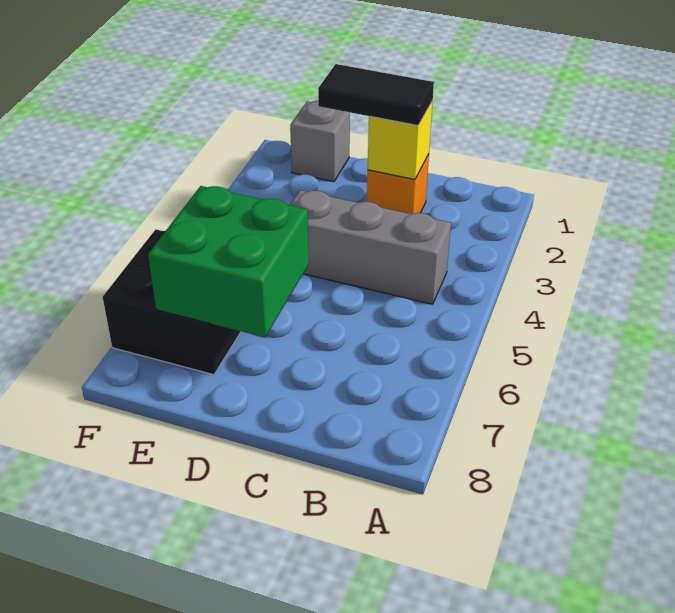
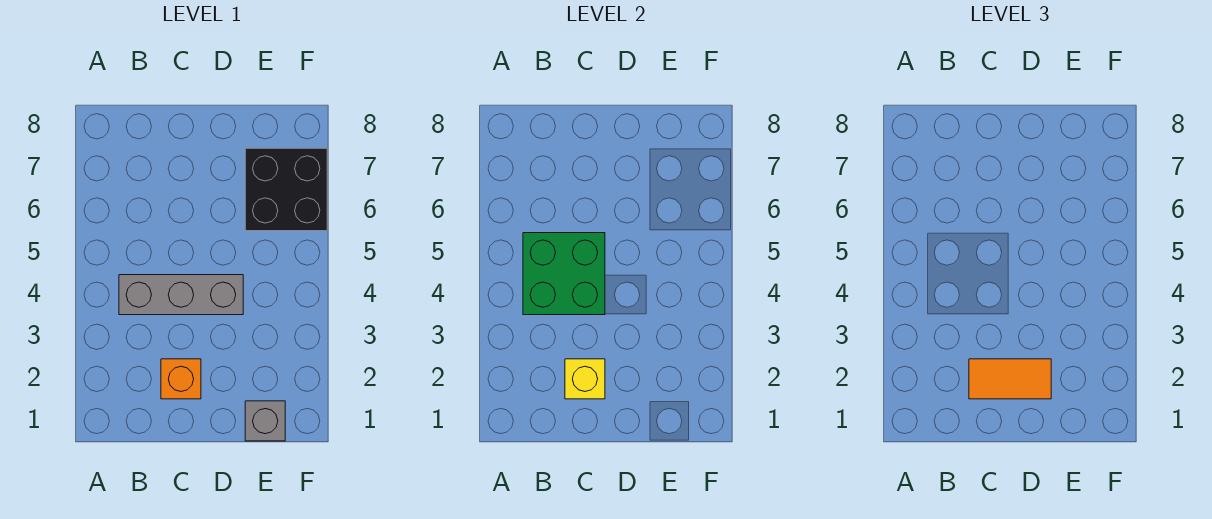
black tile C2:D2 level 3 -> orange tile C2:D2 level 3
green brick D6:E7 level 2 -> green brick B4:C5 level 2

